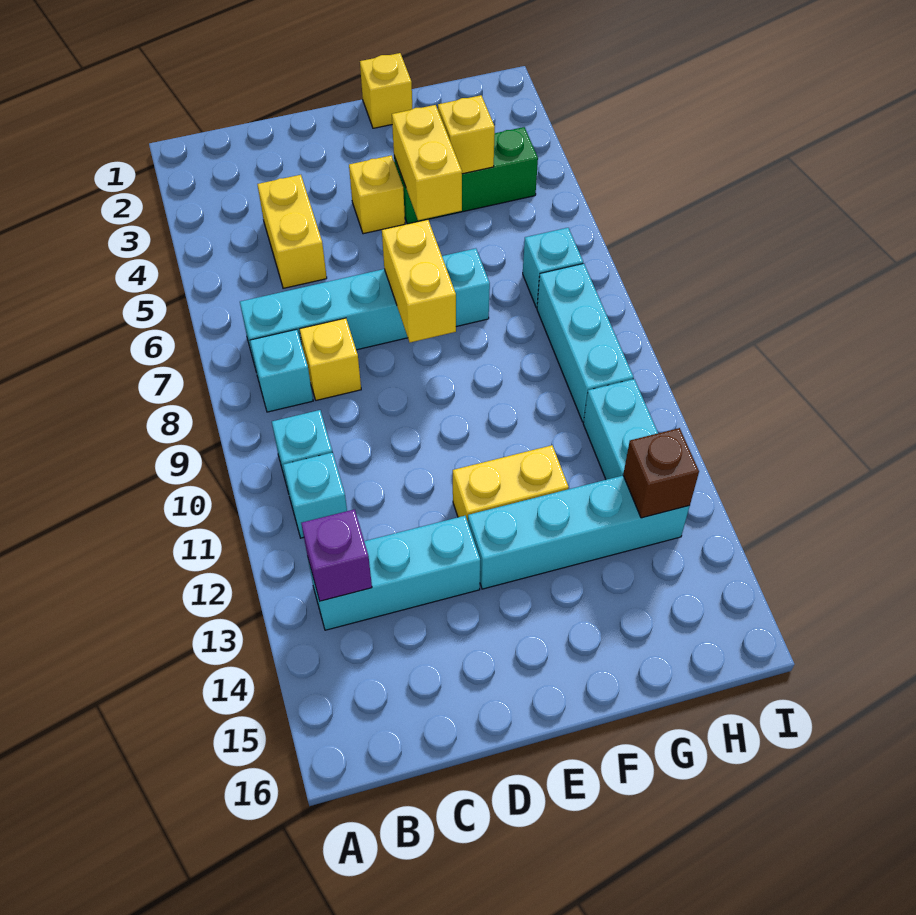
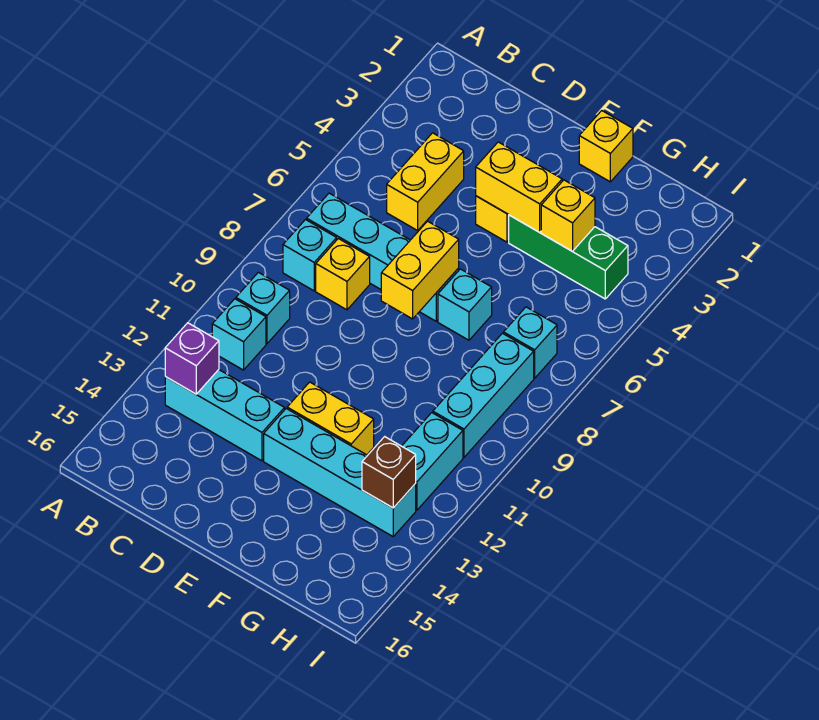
yellow brick F4:F5 level 2 -> yellow brick E4:F4 level 2

